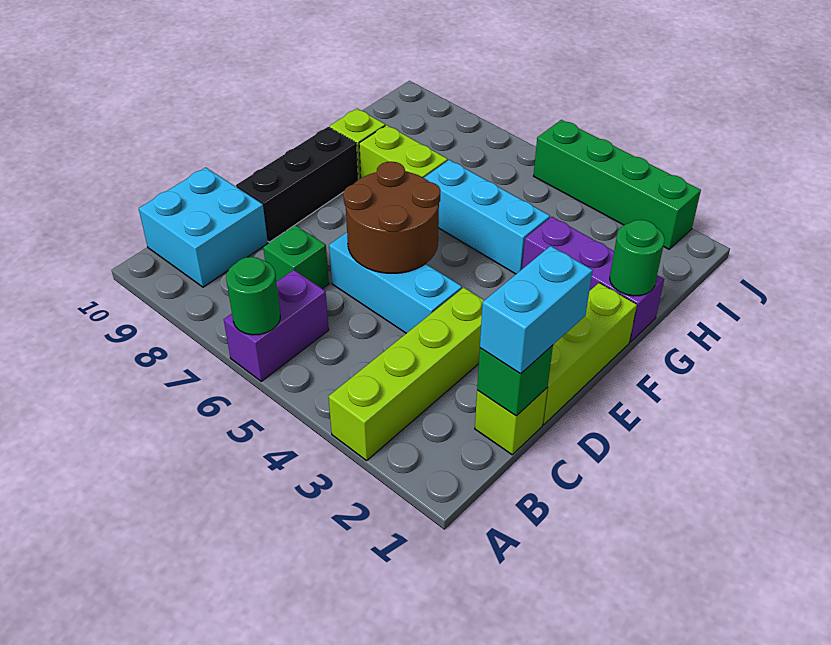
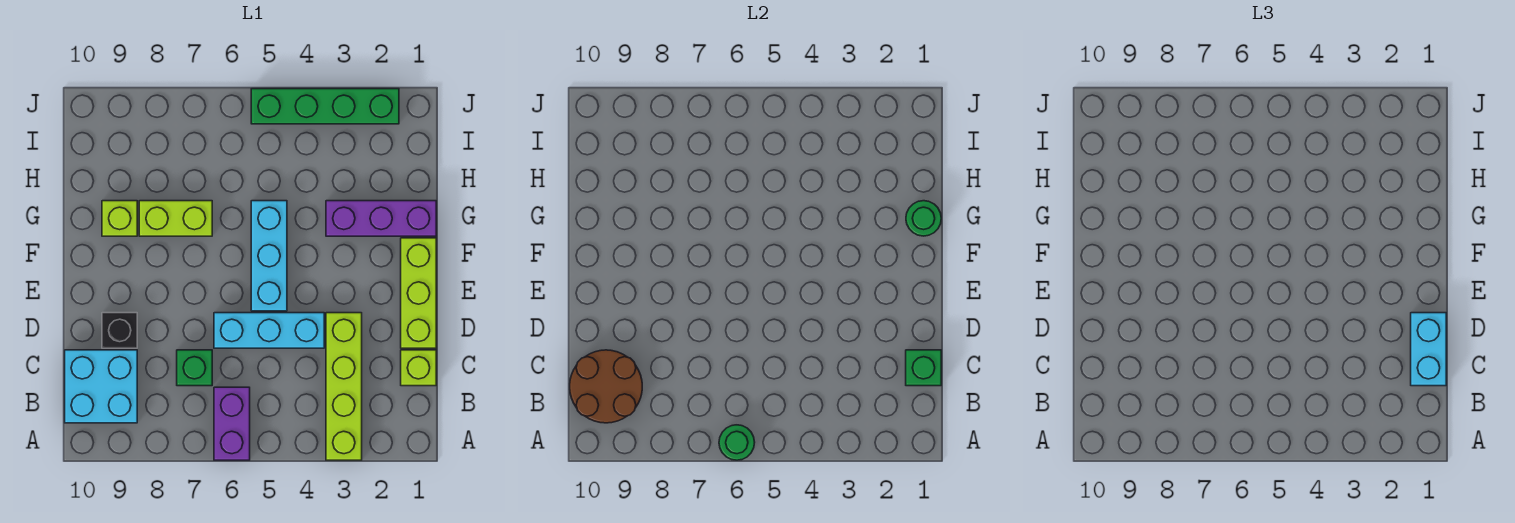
brown round brick D5:E6 level 2 -> brown round brick B9:C10 level 2
black brick D9:F9 level 1 -> black brick D9 level 1
cyan brick G4:G6 level 1 -> cyan brick E5:G5 level 1

